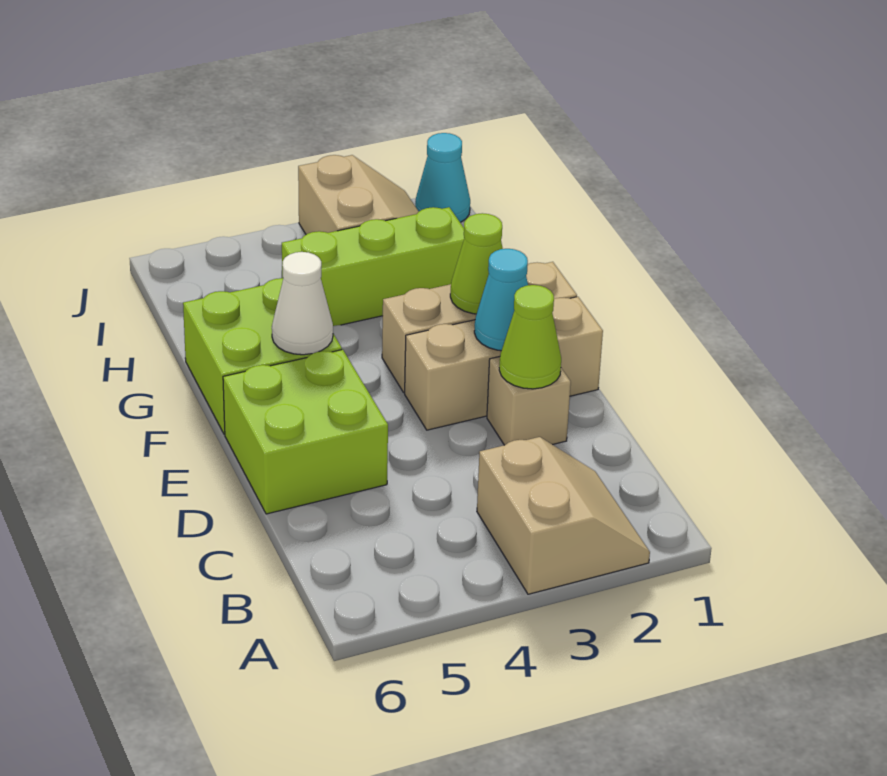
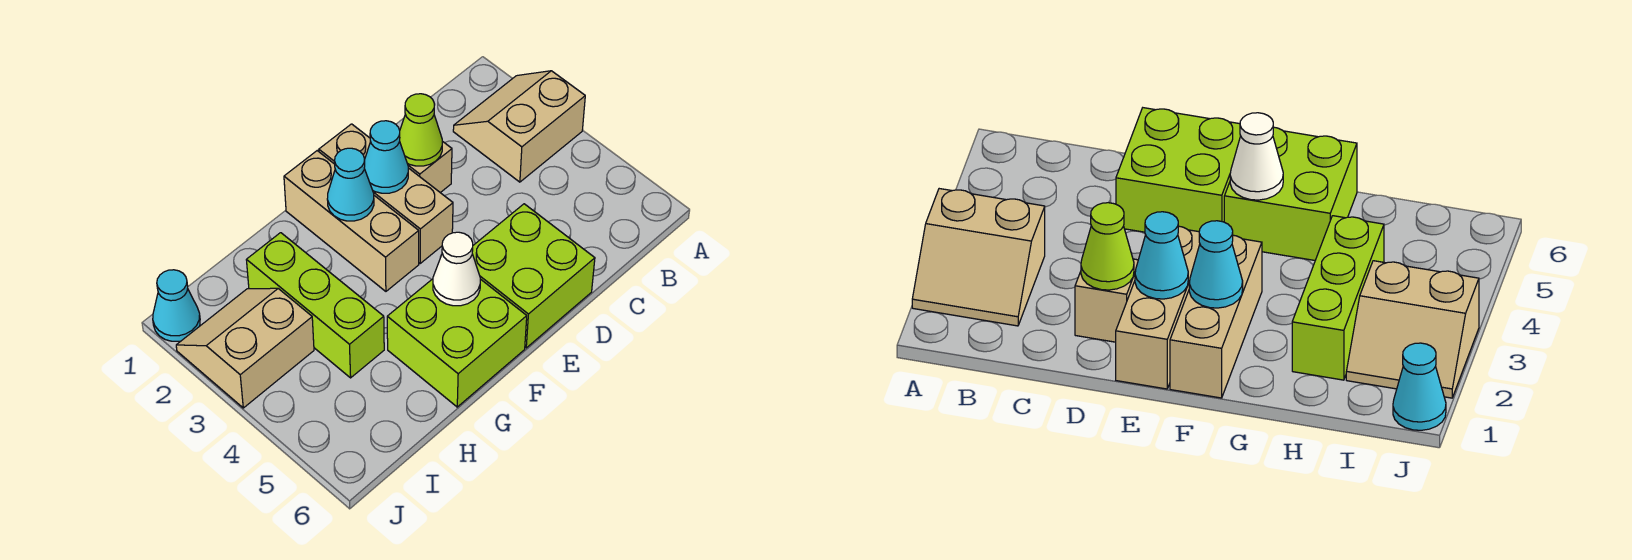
lime cone F2 level 2 -> cyan cone F2 level 2

